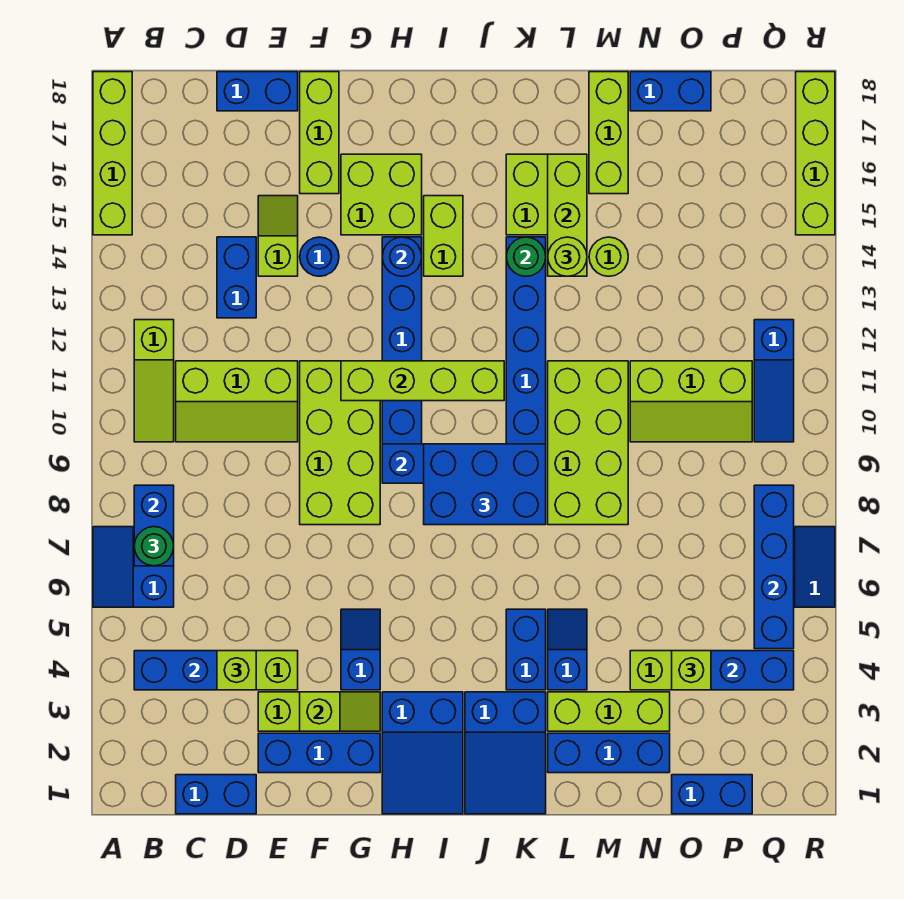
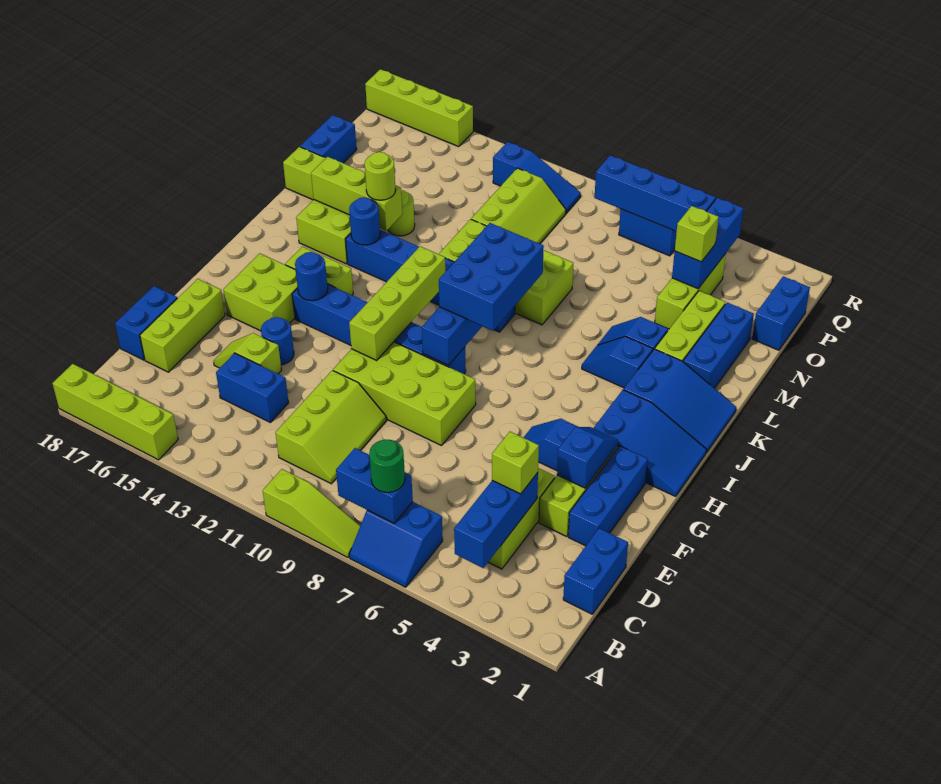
lime slope B10:B12 level 1 top 12 -> lime slope A8:A10 level 1 top 10
lime slope F3:G3 level 2 top F -> blue slope F3:G3 level 2 top F
lime brick F16:F18 level 1 -> lime brick D17:F17 level 1
blue brick K4:K5 level 1 -> blue slope K4:K5 level 1 top 4
green round brick K14 level 2 -> blue round brick K14 level 2

